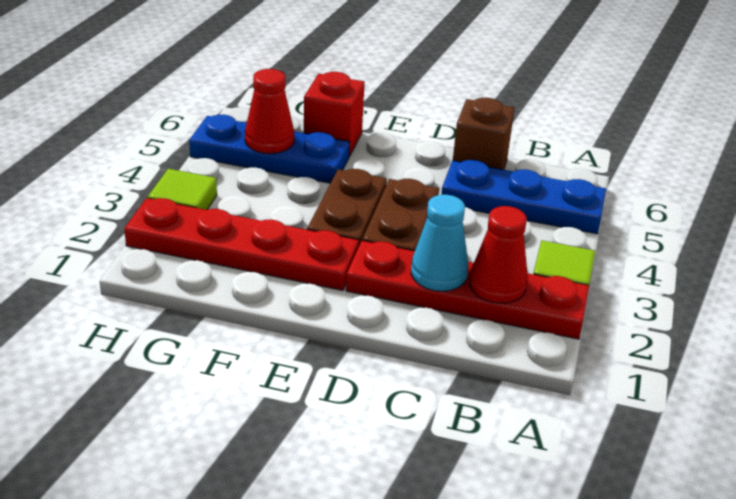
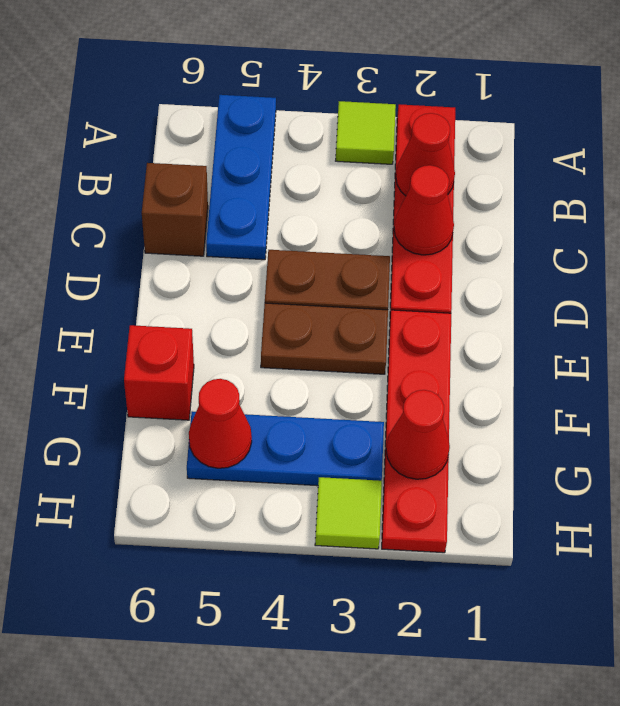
cyan cone C2 level 2 -> red cone C2 level 2
blue plate F5:H5 level 1 -> blue plate G3:G5 level 1
none -> red cone G2 level 2

